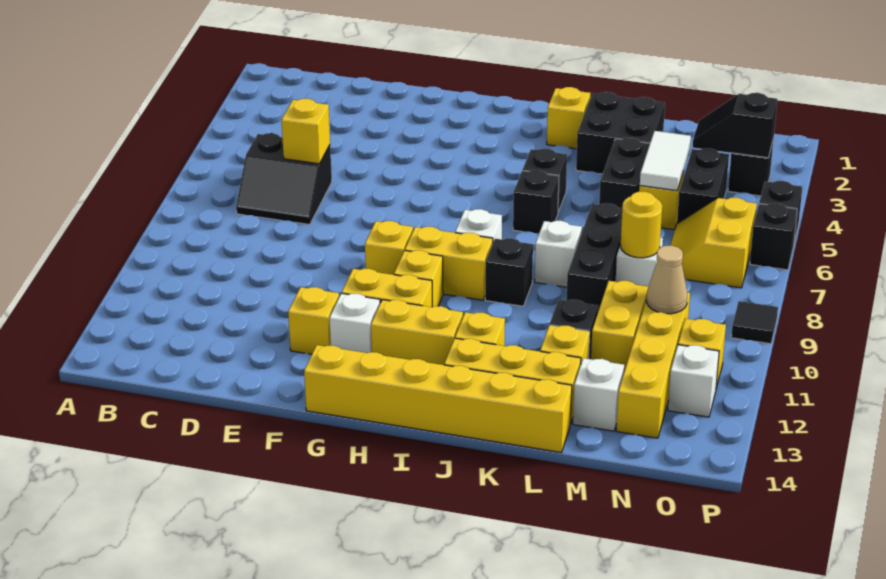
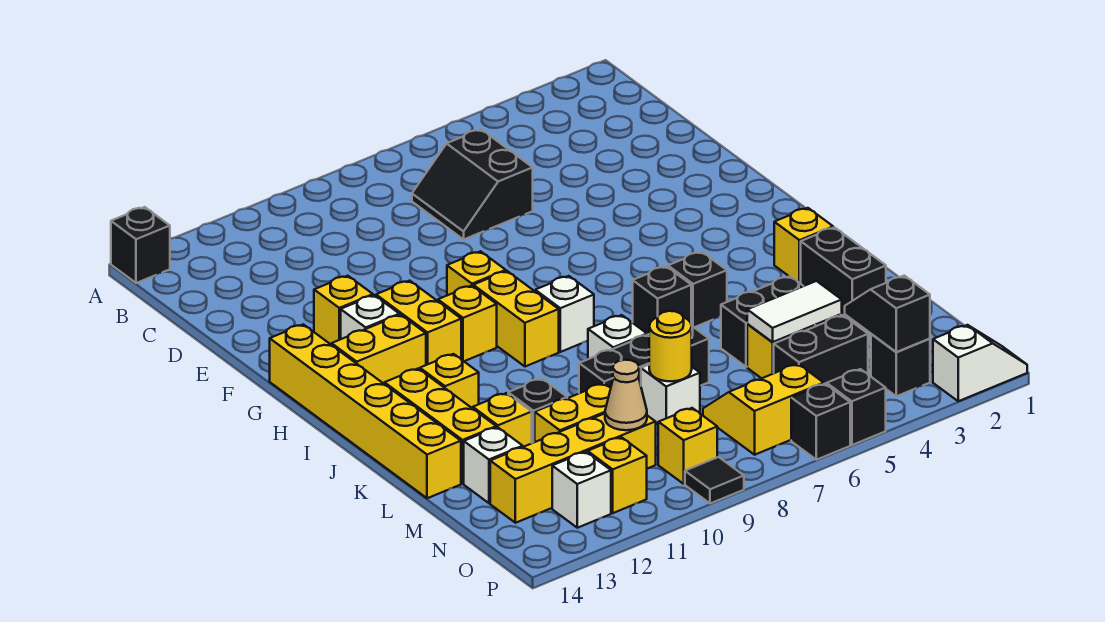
yellow brick D6 level 2 -> yellow brick O9 level 1
yellow brick H12:I12 level 1 -> yellow brick H12:H13 level 1
black brick J9 level 1 -> black brick A14 level 1
black brick K2:L3 level 1 -> black brick K2:L2 level 1
none -> white slope P1:P2 level 1 top 2

